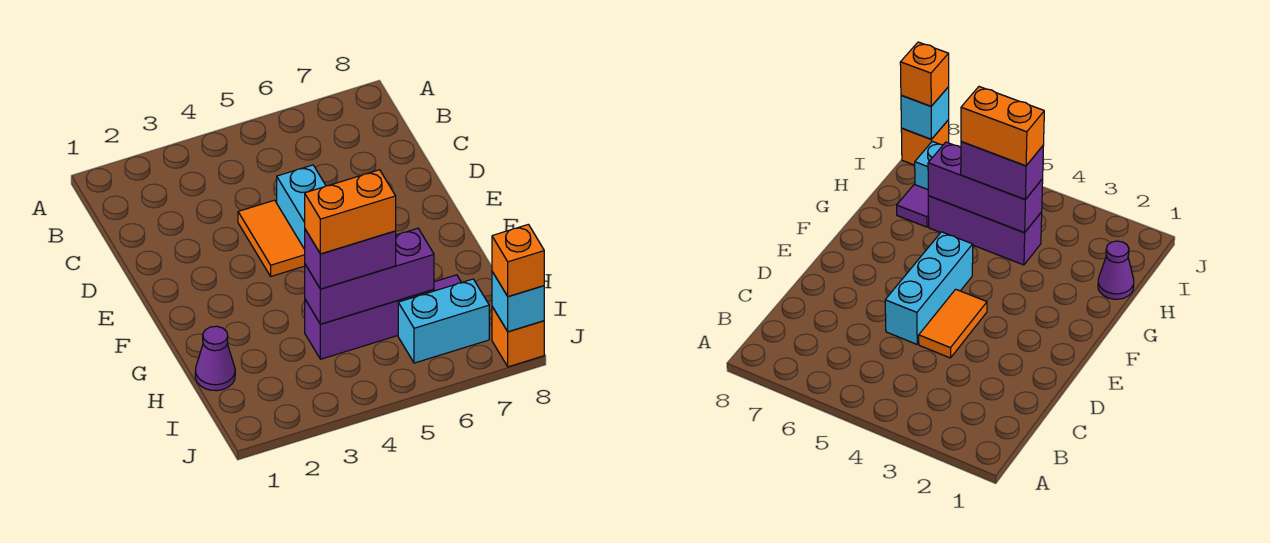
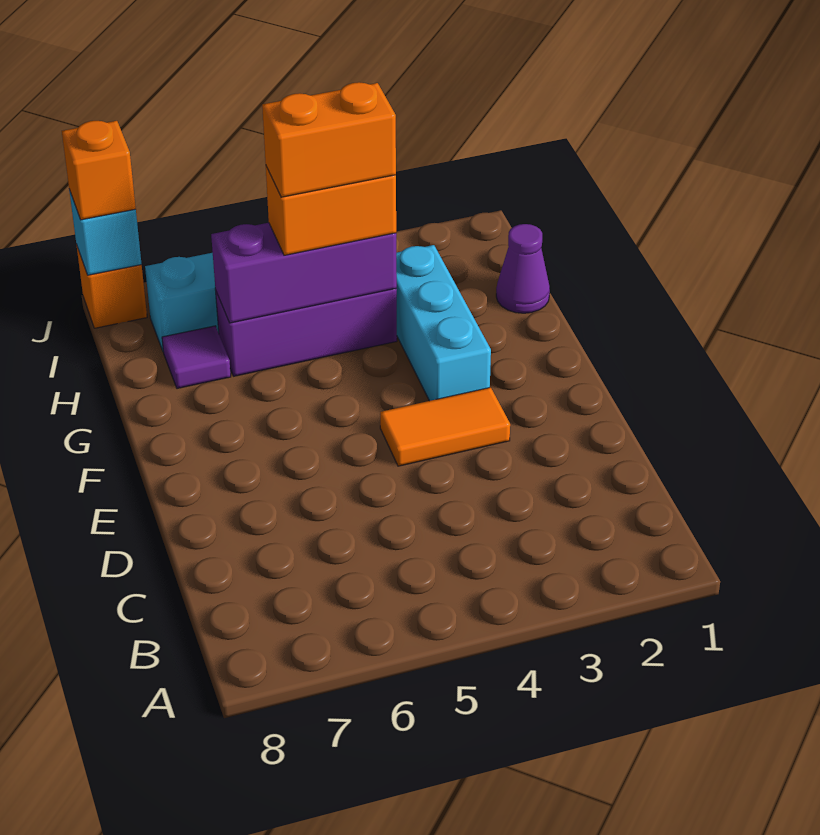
orange tile D4:E4 level 1 -> orange tile E3:E4 level 1
cyan brick D5:F5 level 1 -> cyan brick F3:H3 level 1
purple brick H4:H5 level 3 -> orange brick H4:H5 level 3

